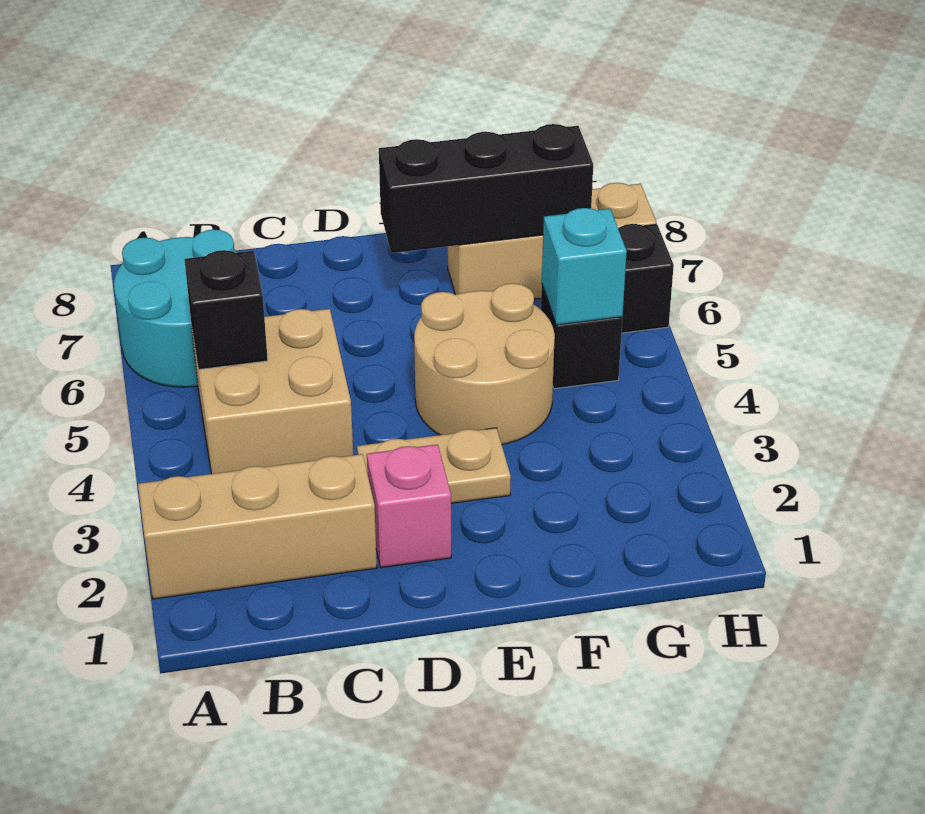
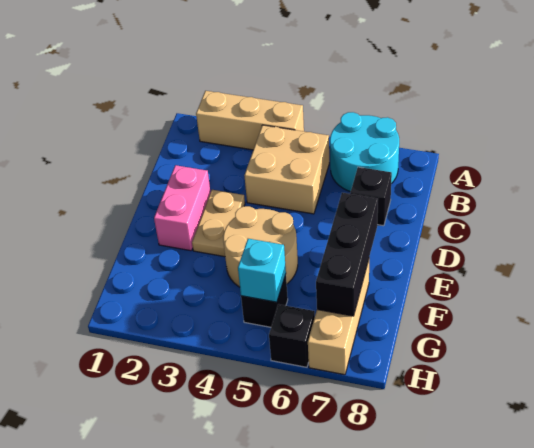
tan brick A2:C2 level 1 -> tan brick A2:A4 level 1
black brick B5 level 2 -> black brick C7 level 1
pink brick D2 level 1 -> pink brick D2:E2 level 1

